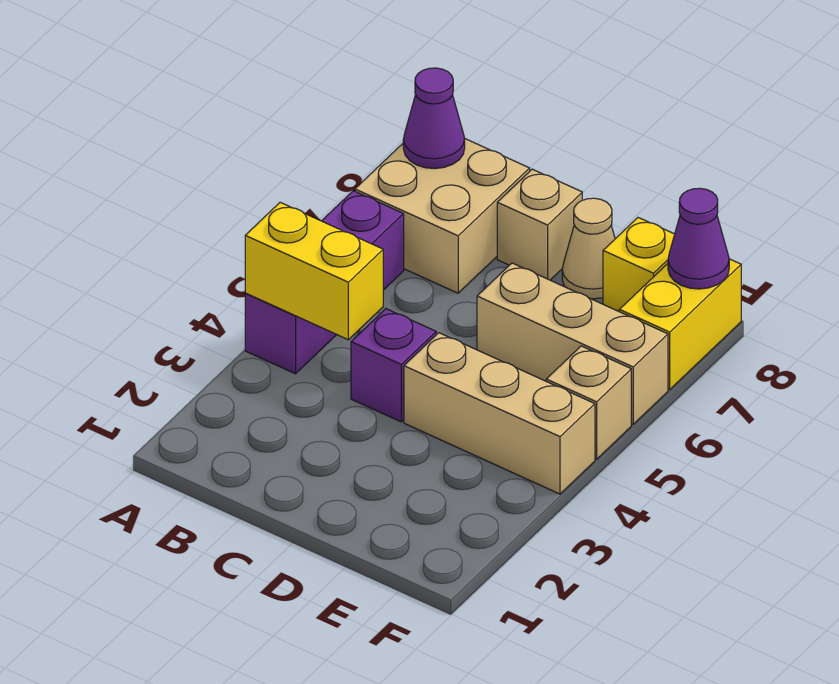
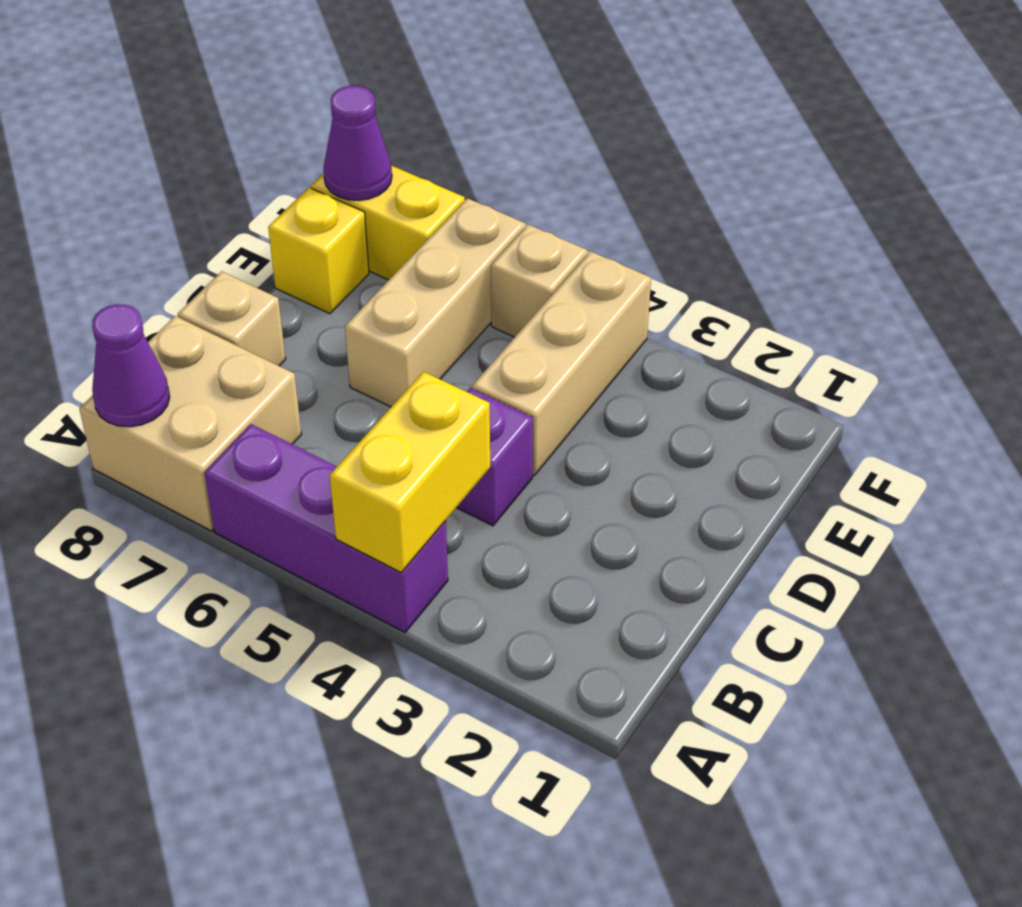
tan cone D8 level 1 -> none

